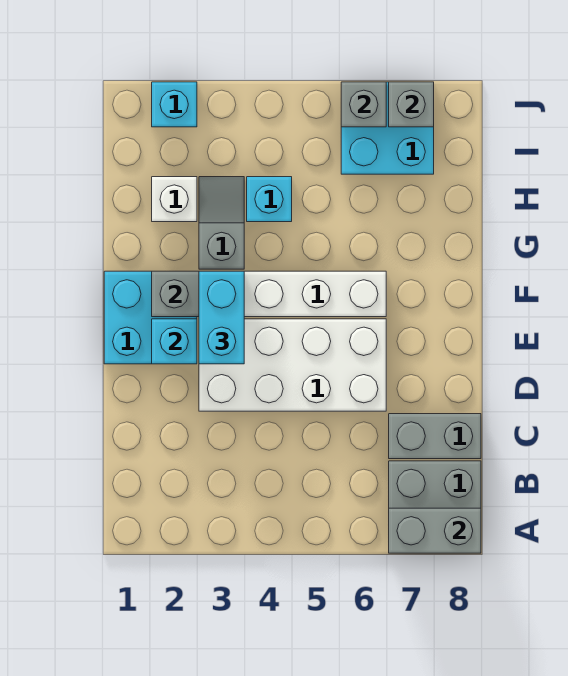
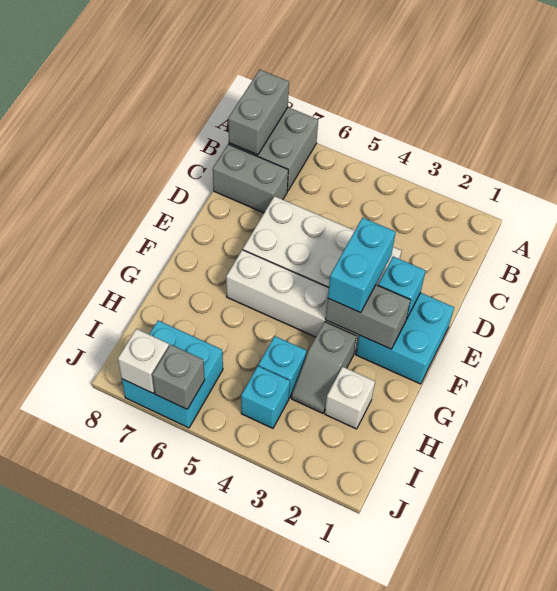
grey brick A7:A8 level 2 -> grey brick A8:B8 level 2
cyan brick J2 level 1 -> cyan brick I4 level 1
grey brick J7 level 2 -> white brick J7 level 2

